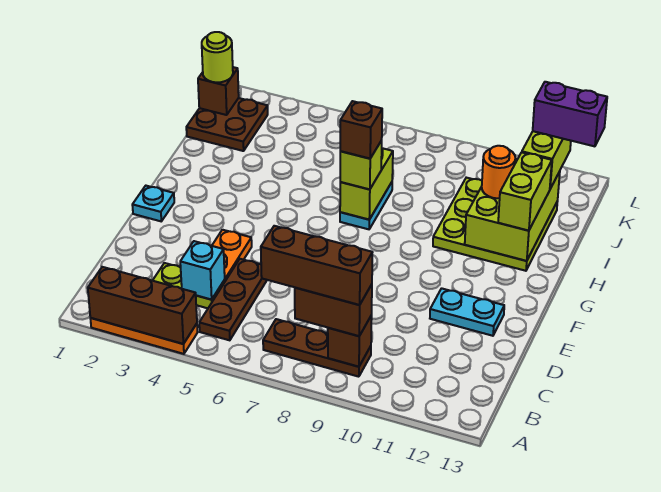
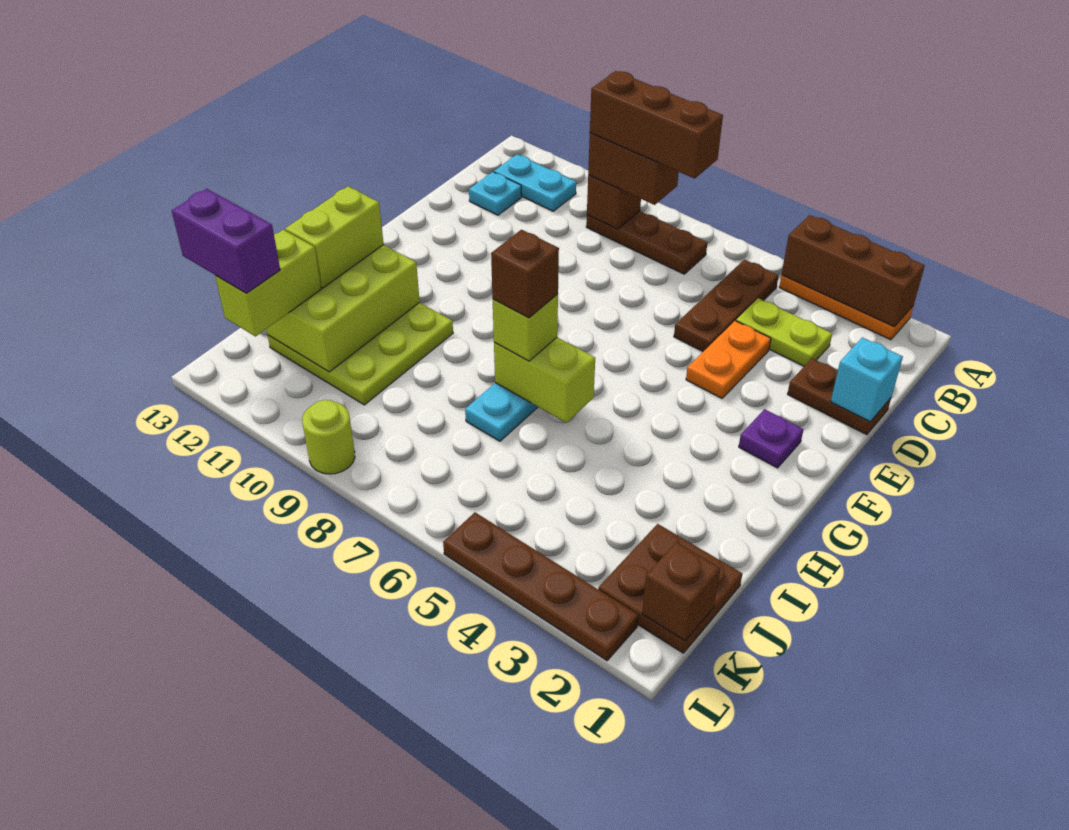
cyan brick C4 level 2 -> cyan brick D1 level 2
none -> brown plate D1:D2 level 1
cyan plate E11:E12 level 1 -> cyan plate B11:B12 level 1
cyan plate F1 level 1 -> cyan plate C12 level 1
none -> purple plate F2 level 1
lime brick H7:I7 level 2 -> lime brick H6:H7 level 2
orange round brick I11 level 3 -> none
lime round brick K1 level 3 -> lime round brick L9 level 1
none -> brown plate L2:L5 level 1

